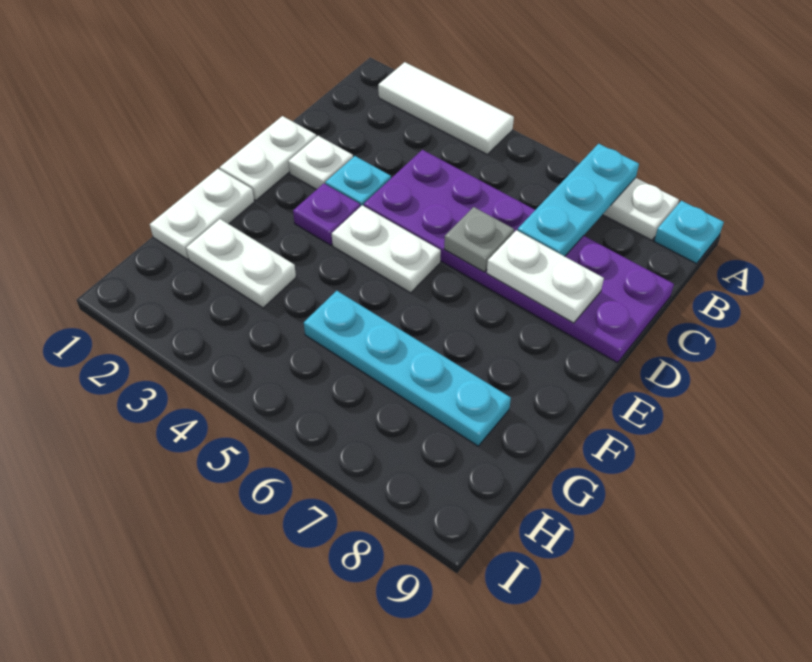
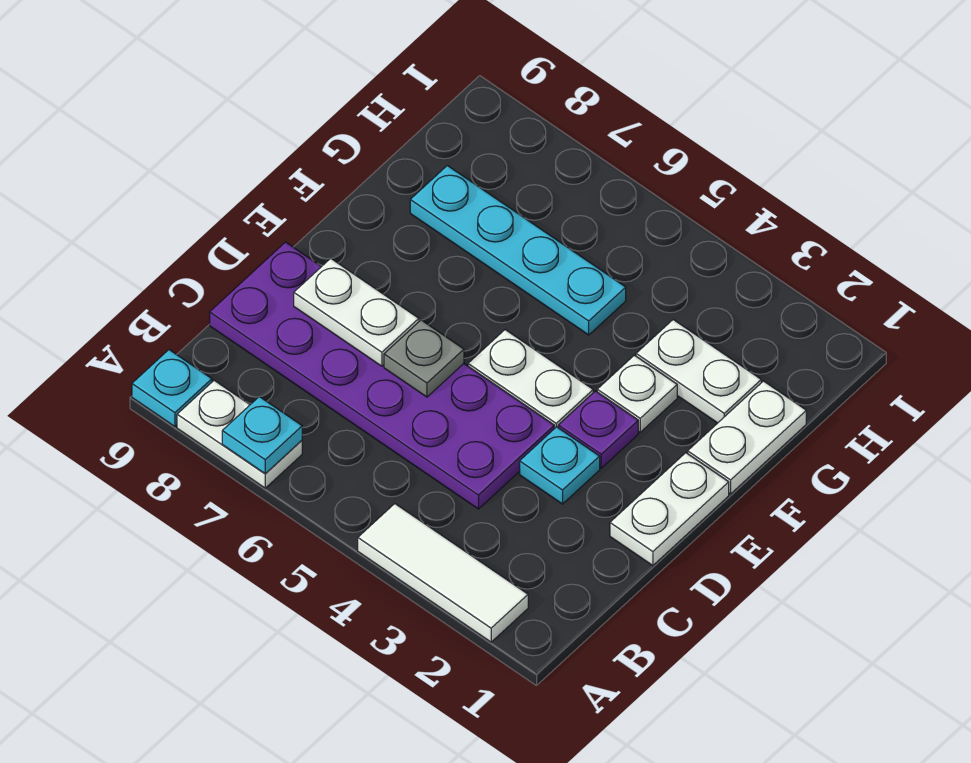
cyan plate A7:C7 level 2 -> cyan plate A7 level 2
white plate D2 level 1 -> white plate F3 level 1

